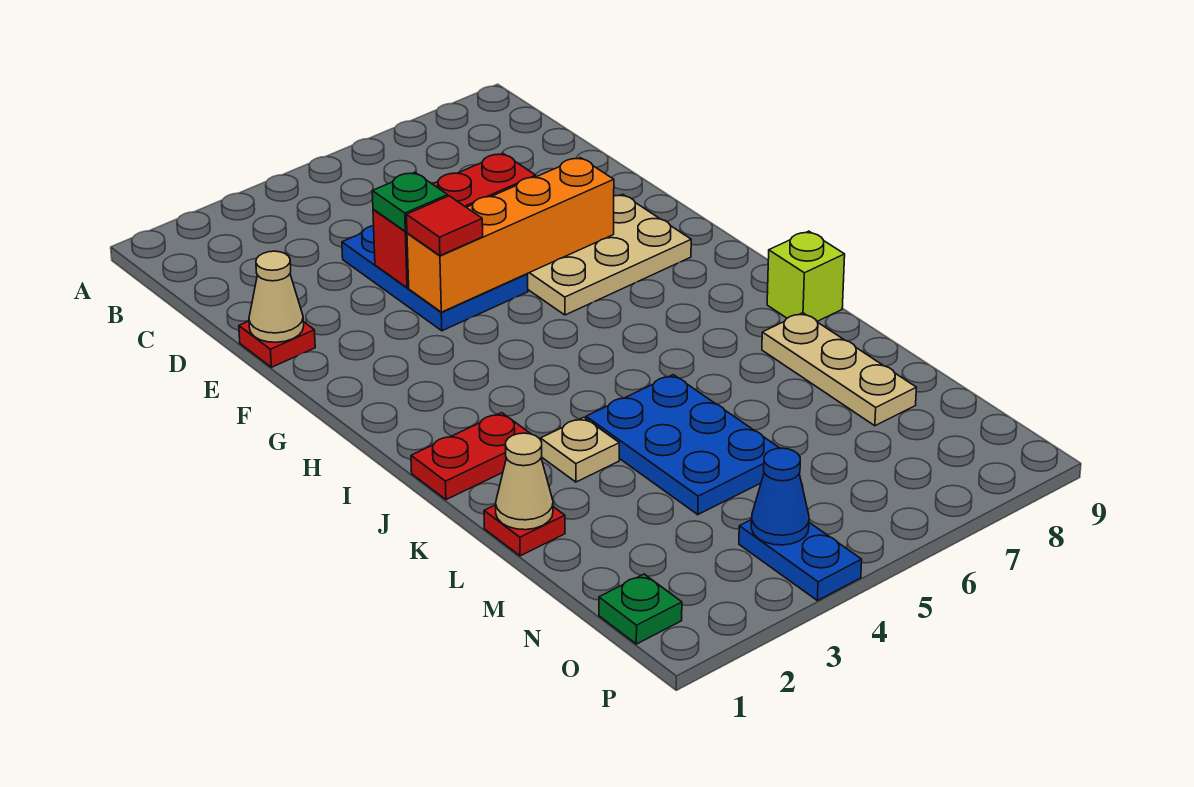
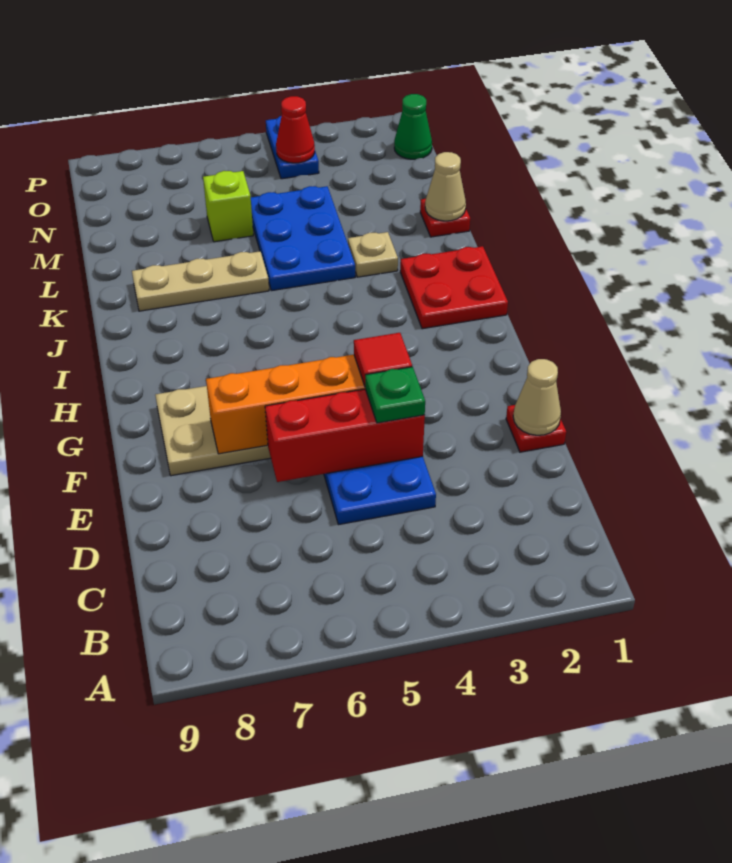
red plate J1:J2 level 1 -> red plate I1:J2 level 1
lime brick J9 level 1 -> lime brick M6 level 1
tan plate K8:M8 level 1 -> tan plate K6:K8 level 1
green plate O1 level 1 -> green cone O1 level 1
blue cone O4 level 2 -> red cone O4 level 2

